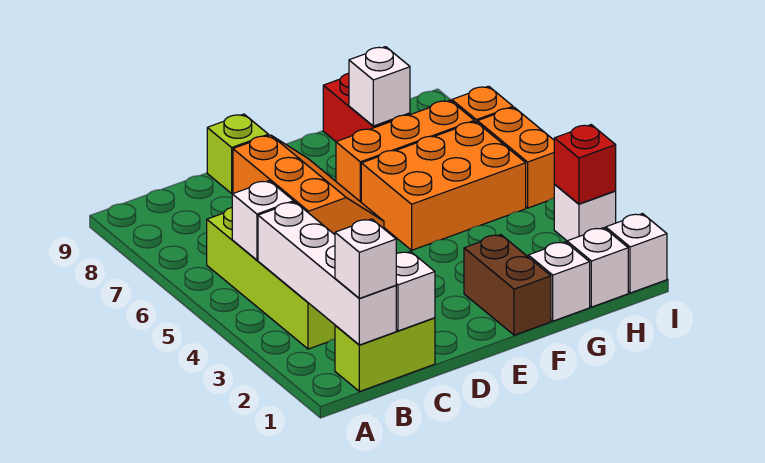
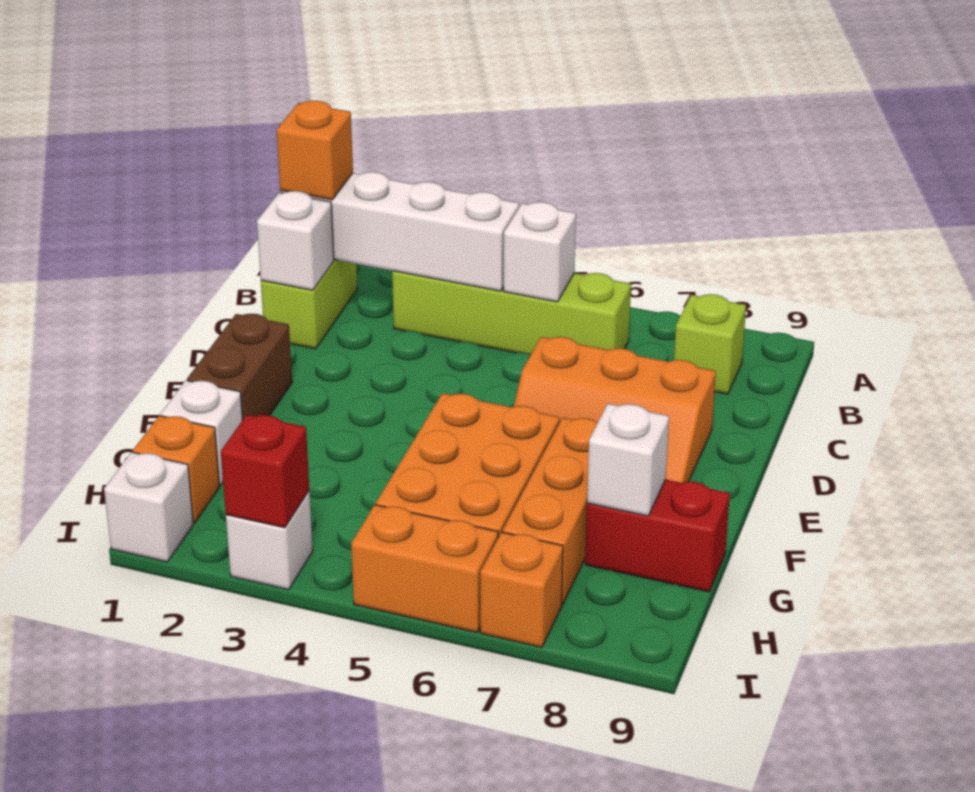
white brick B1 level 3 -> orange brick B1 level 3
lime brick D9 level 1 -> lime brick B8 level 1
brown brick F1:F2 level 1 -> brown brick E1:F1 level 1
white brick H1 level 1 -> orange brick H1 level 1

